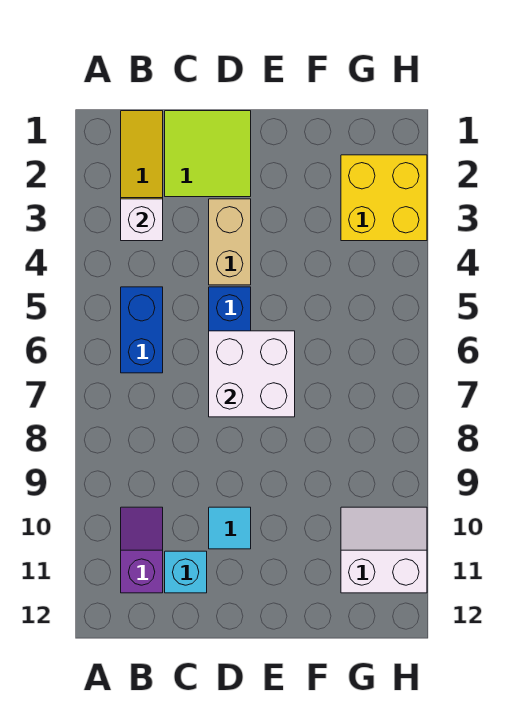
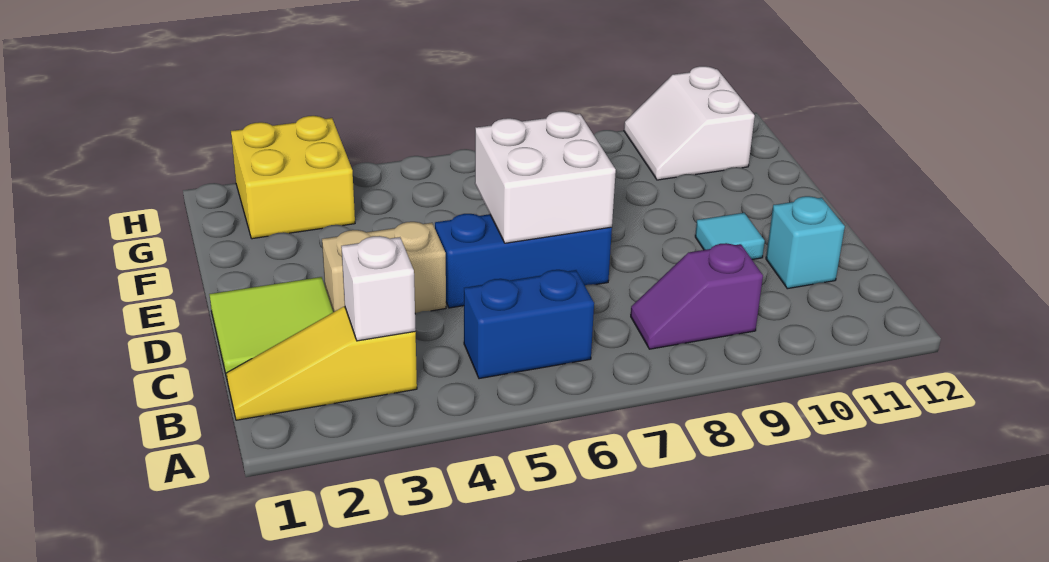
purple slope B10:B11 level 1 top 11 -> purple slope B8:B9 level 1 top 9

